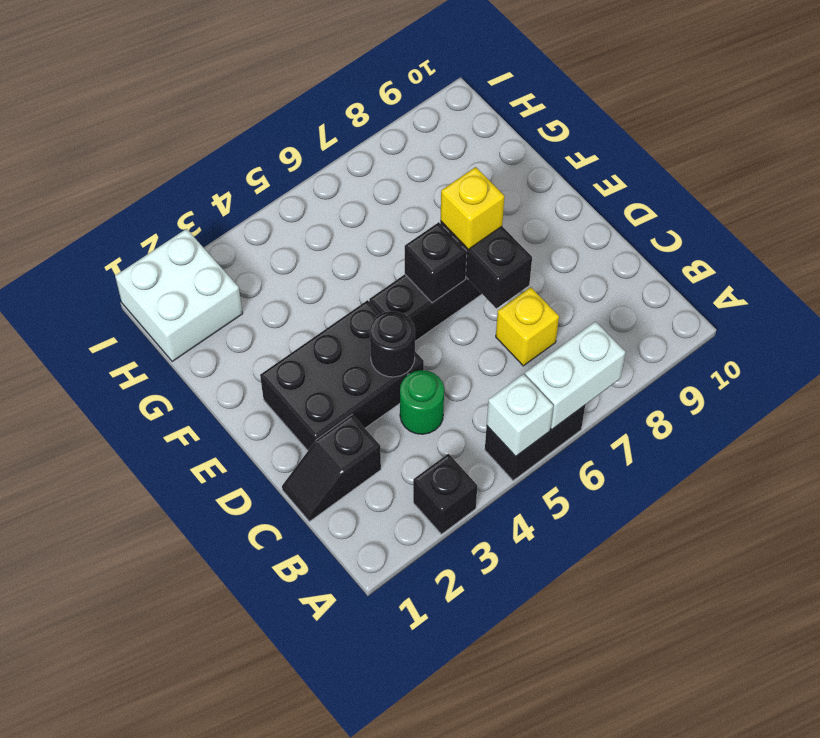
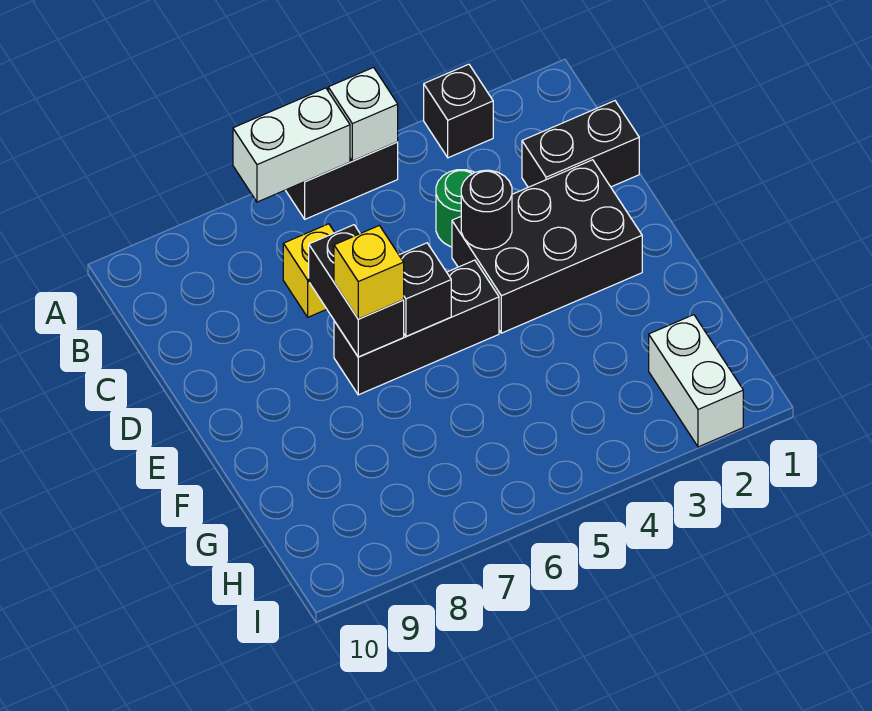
black slope C1:C2 level 1 top 2 -> black brick C1:C2 level 1
white brick H1:I2 level 1 -> white brick H2:I2 level 1

